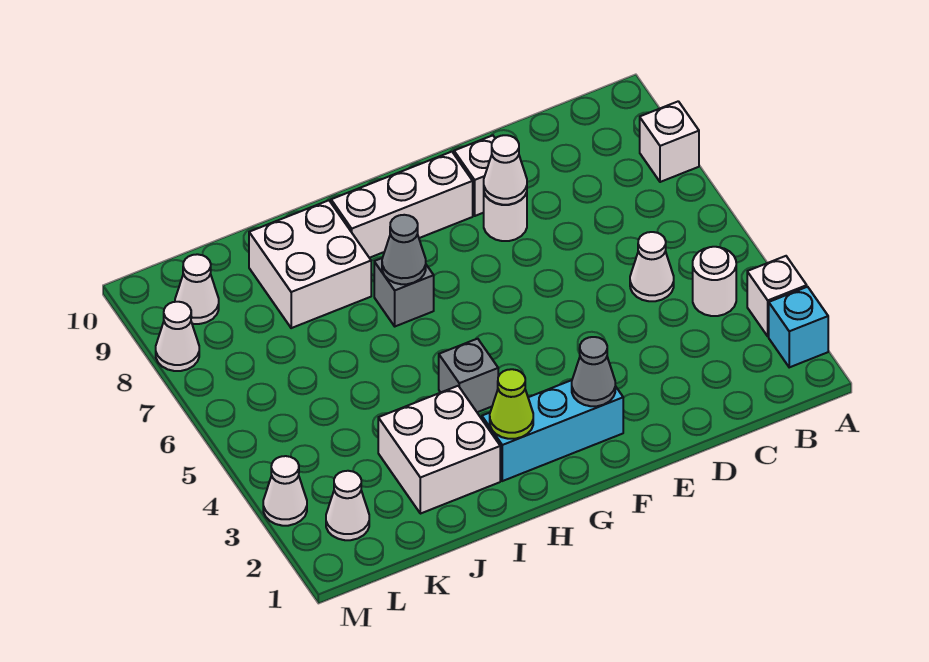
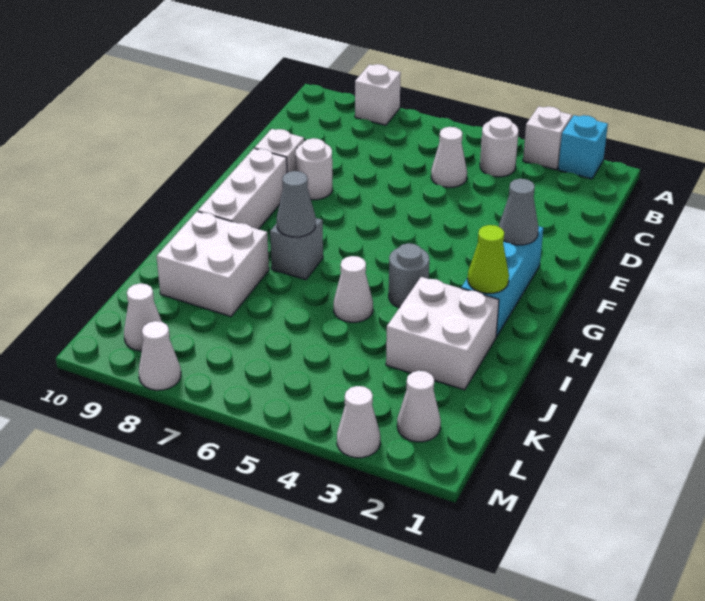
white cone E8 level 2 -> white cone I5 level 1
grey brick H4 level 1 -> grey round brick H4 level 1

